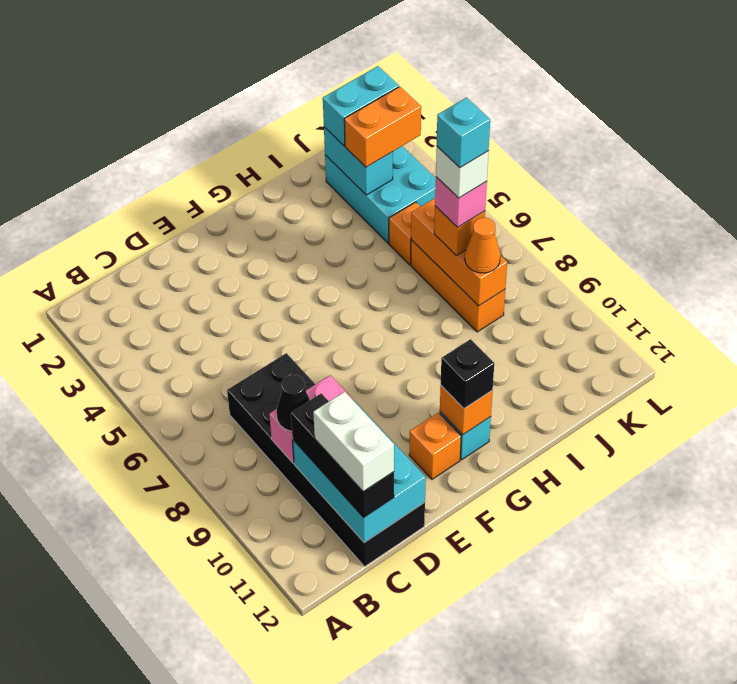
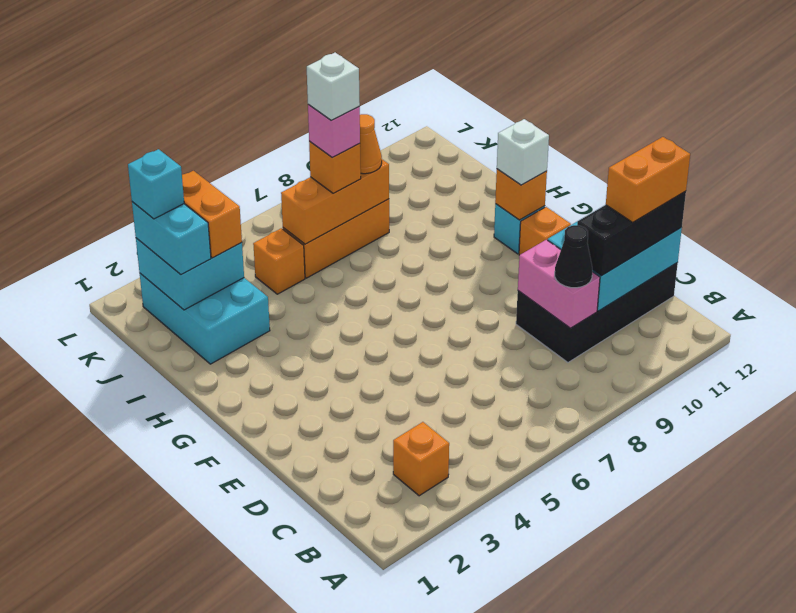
none -> orange brick B3 level 1
black brick C7:D12 level 1 -> black brick C9:D12 level 1
white brick C11:C12 level 4 -> orange brick C11:C12 level 4
black brick G11 level 3 -> white brick G11 level 3
cyan brick J2:K4 level 1 -> cyan brick I2:K3 level 1
cyan brick J2:J3 level 2 -> cyan brick J2:K3 level 2
cyan brick J7 level 6 -> cyan brick K2 level 4

